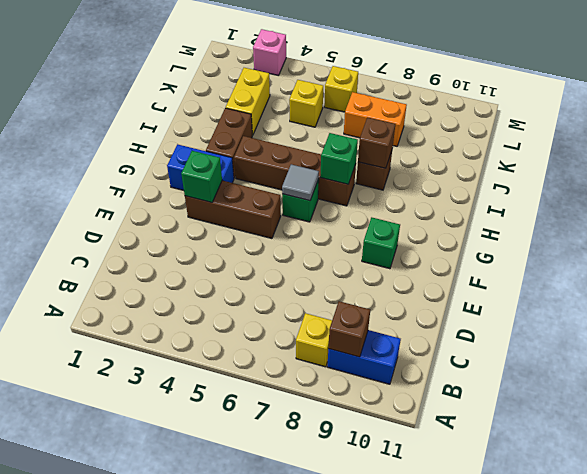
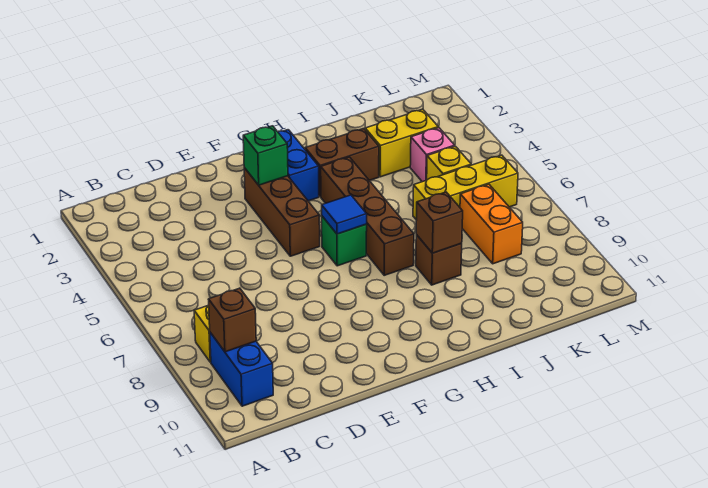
green brick F9 level 1 -> none
grey tile G6 level 2 -> blue tile G6 level 2
green brick H7 level 2 -> none
yellow brick L6 level 1 -> yellow brick J6:L6 level 1
pink brick M3 level 1 -> pink brick K4 level 1

